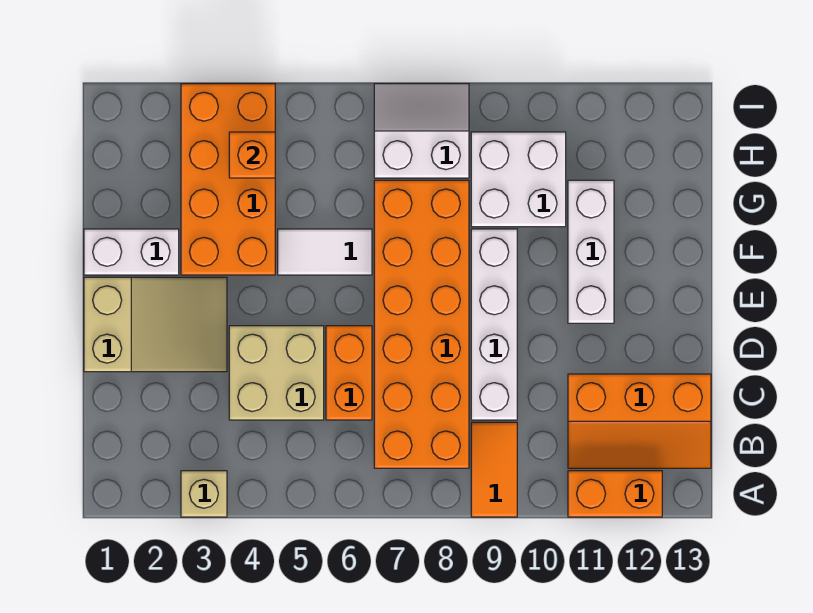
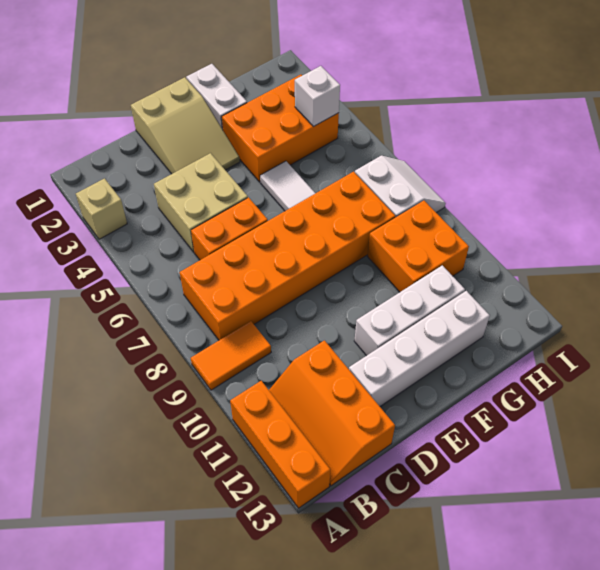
orange brick A11:A12 level 1 -> orange brick A11:A13 level 1
white brick C9:F9 level 1 -> white brick D12:G12 level 1
orange brick F3:I4 level 1 -> orange brick F3:H4 level 1
white brick G9:H10 level 1 -> orange brick G9:H10 level 1
orange brick H4 level 2 -> white brick H4 level 2

